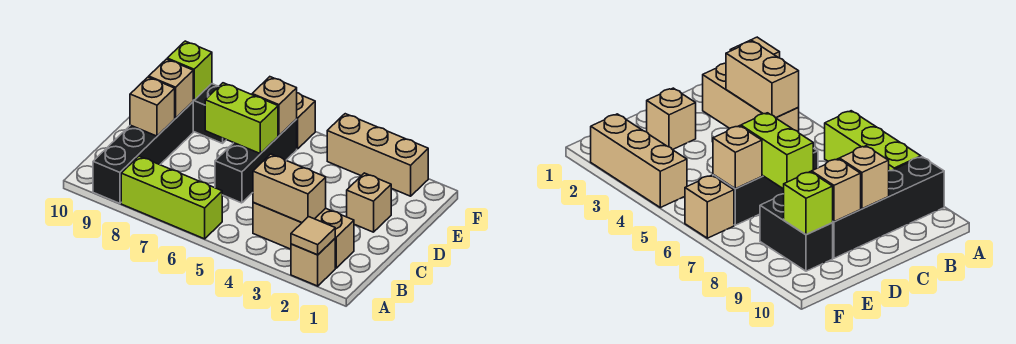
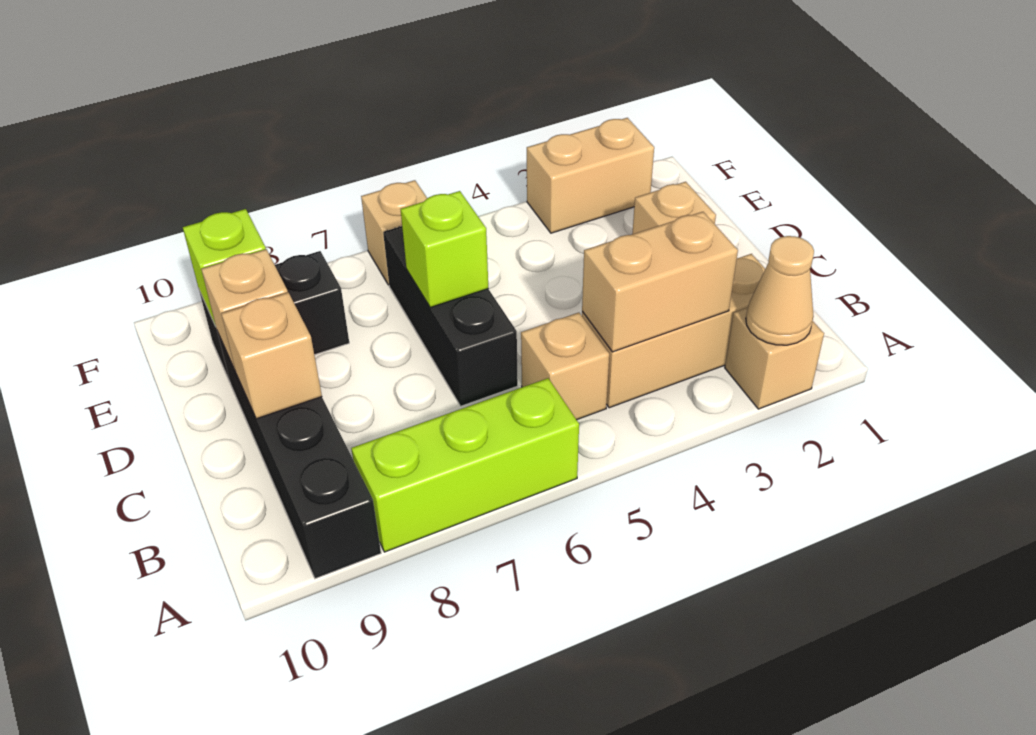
tan tile A2 level 2 -> tan cone A2 level 2
lime brick D6:D7 level 2 -> lime brick D6 level 2
tan brick E6 level 2 -> tan brick B5 level 1
tan brick F2:F4 level 1 -> tan brick F2:F3 level 1

